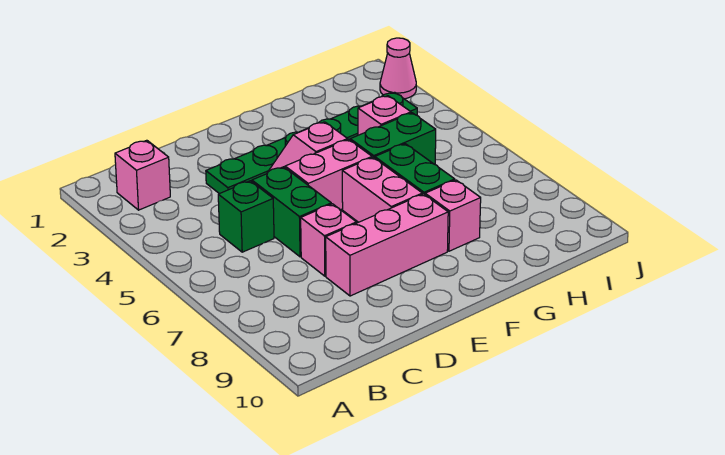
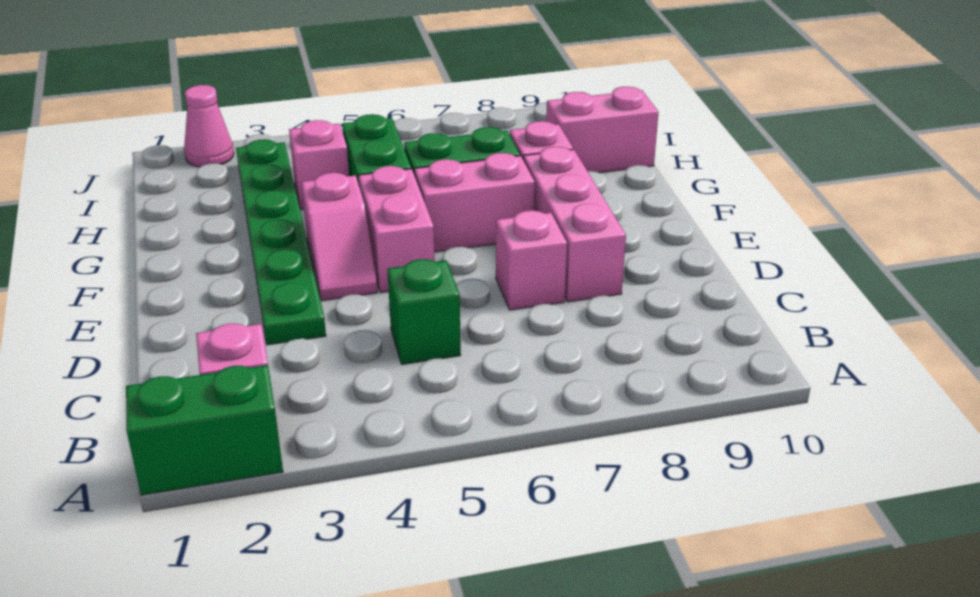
green brick D5:D6 level 1 -> green brick A1:A2 level 1
none -> pink brick H9:H10 level 1

